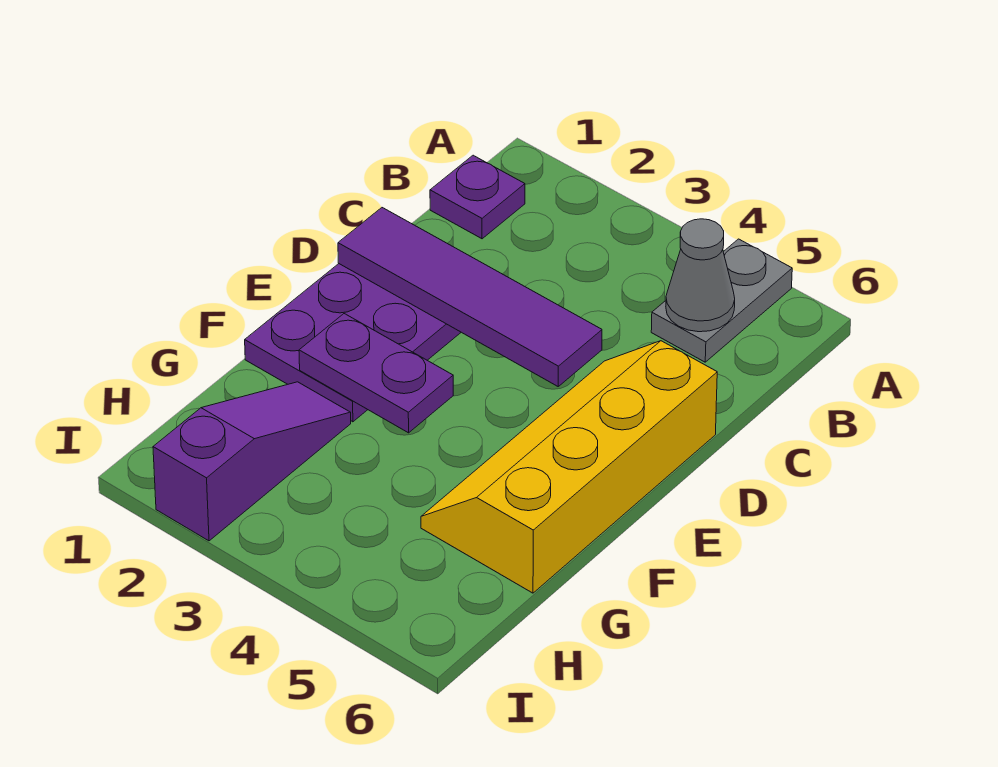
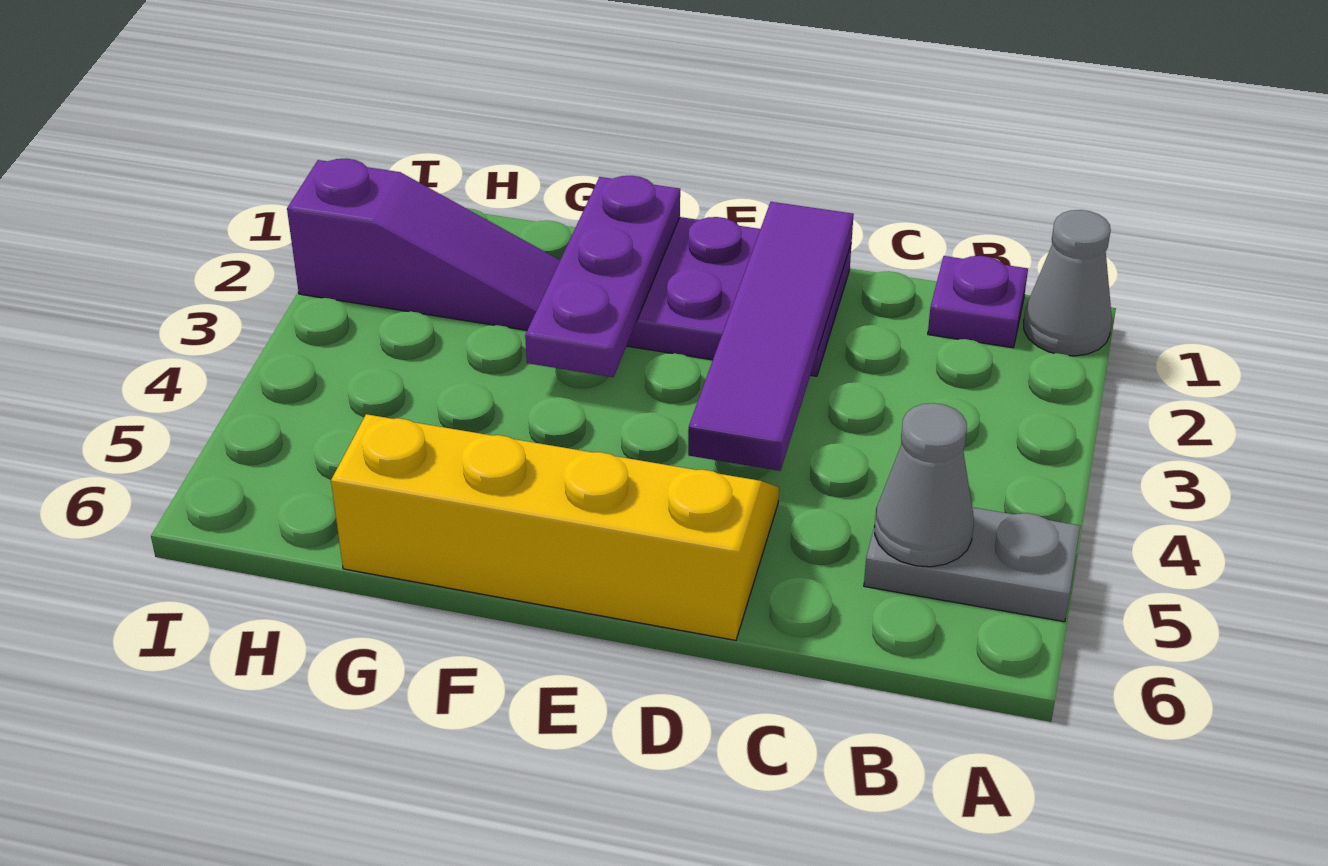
none -> grey cone A1 level 1
purple plate F2:F3 level 2 -> purple plate F1:F3 level 2

